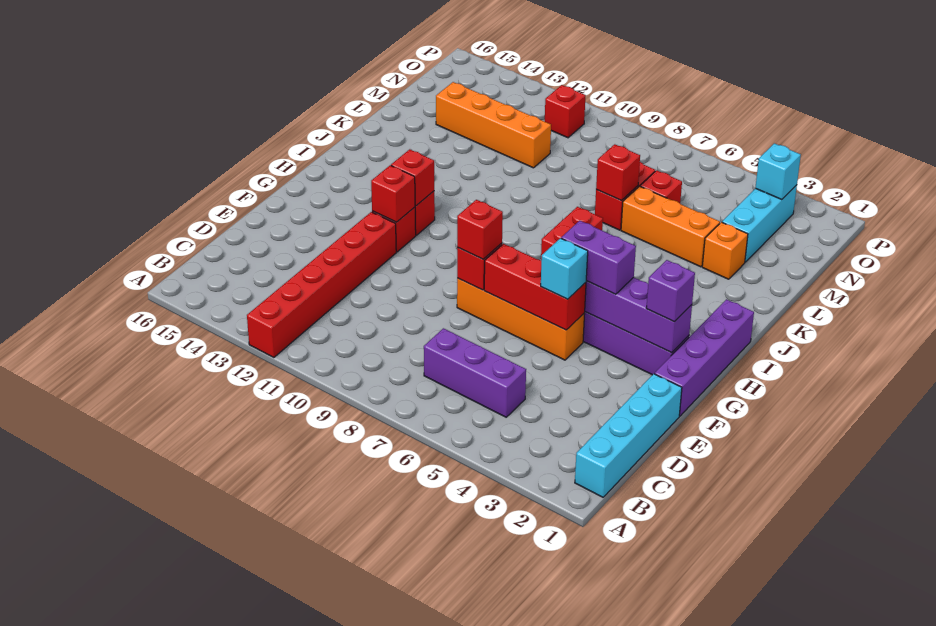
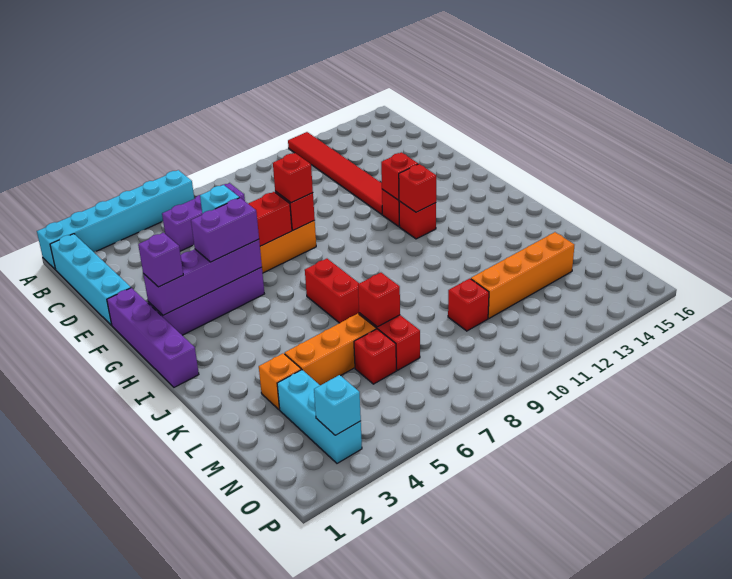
none -> cyan brick A1:A6 level 1
red brick A12:F12 level 1 -> red tile A12:F12 level 1
red brick O11 level 1 -> red brick M10 level 1

